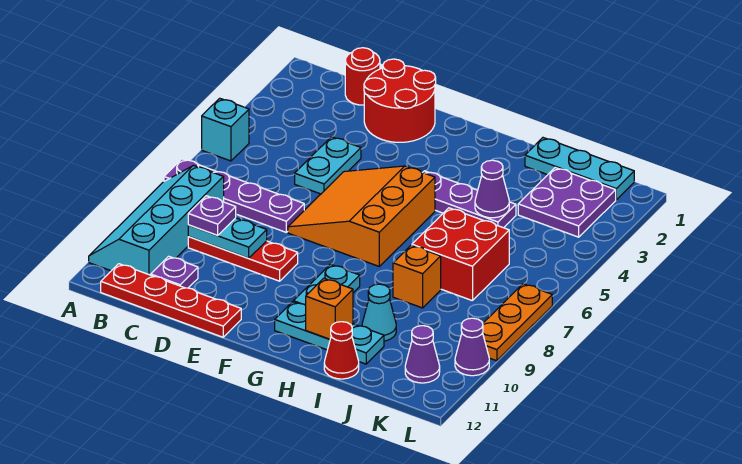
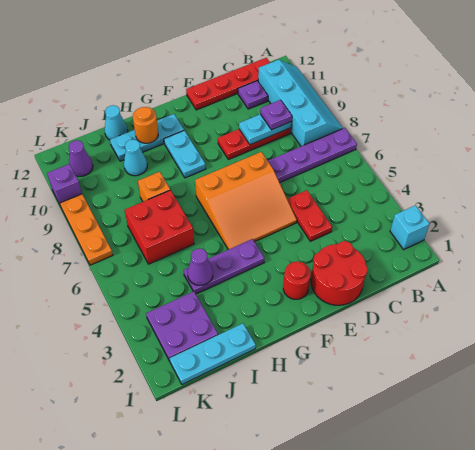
cyan brick A5 level 1 -> cyan brick A2 level 1
red round brick C1 level 1 -> red round brick F2 level 1
cyan plate D4:D5 level 1 -> red plate D4:D5 level 1
orange slope E5:G7 level 1 top G -> orange slope E5:G7 level 1 top 7
orange brick H11 level 2 -> orange round brick H11 level 2
red cone I12 level 1 -> cyan cone I12 level 1
purple cone L10 level 1 -> purple brick L10 level 1

